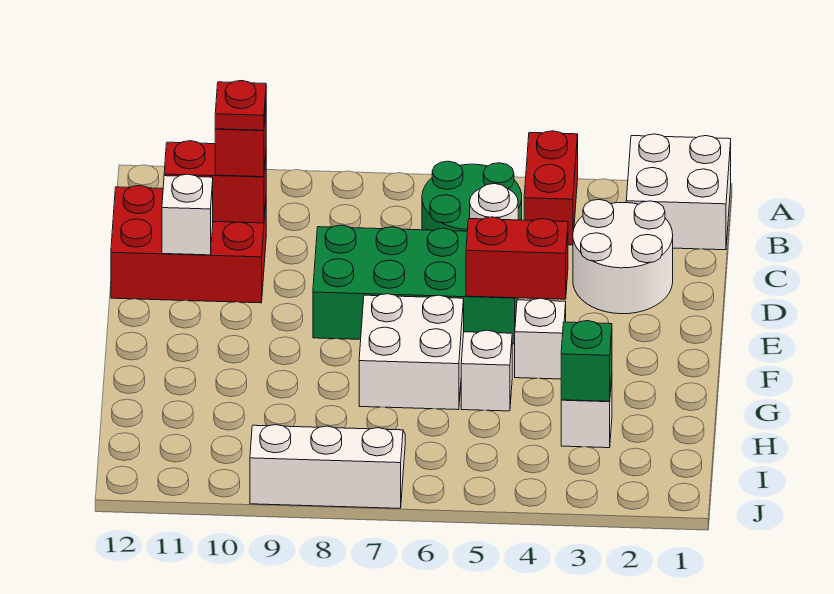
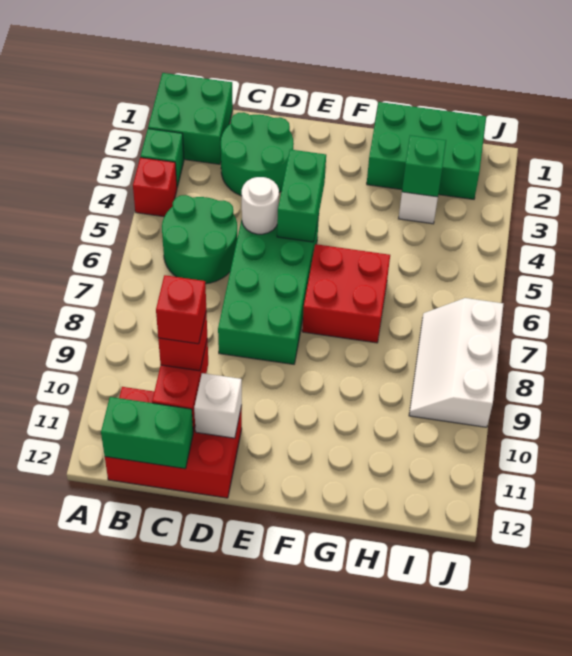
white brick A1:B2 level 1 -> green brick A1:B2 level 1
none -> green brick A3 level 1
red brick A4:B4 level 1 -> red brick A4 level 1
none -> green brick B12:C12 level 2
white round brick C2:D3 level 1 -> green round brick C2:D3 level 1
red brick C10:D12 level 1 -> red brick B11:D12 level 1
red plate C10 level 4 -> red brick C10 level 4
red brick E4:E5 level 2 -> green brick E4:E5 level 2
white brick F4 level 1 -> none
white brick F6:G7 level 1 -> red brick F6:G7 level 1
none -> green brick G1:I2 level 1
white brick G5 level 1 -> none

